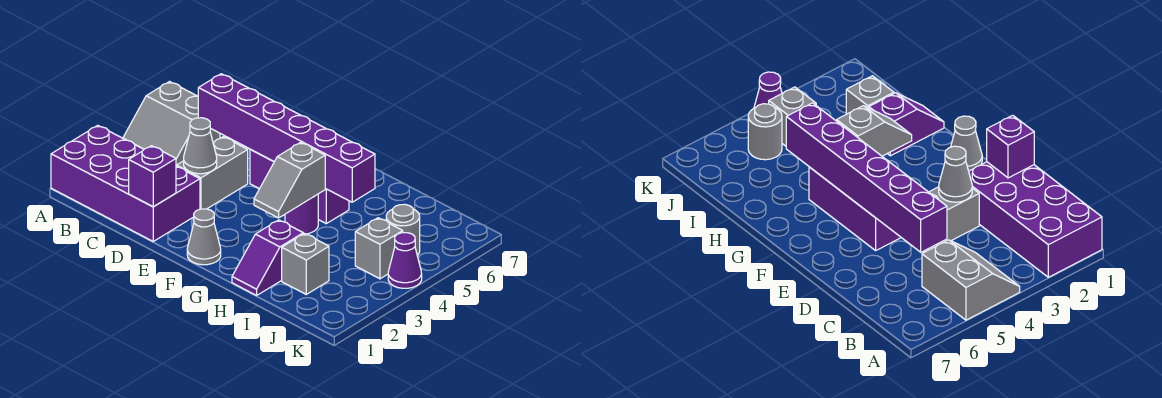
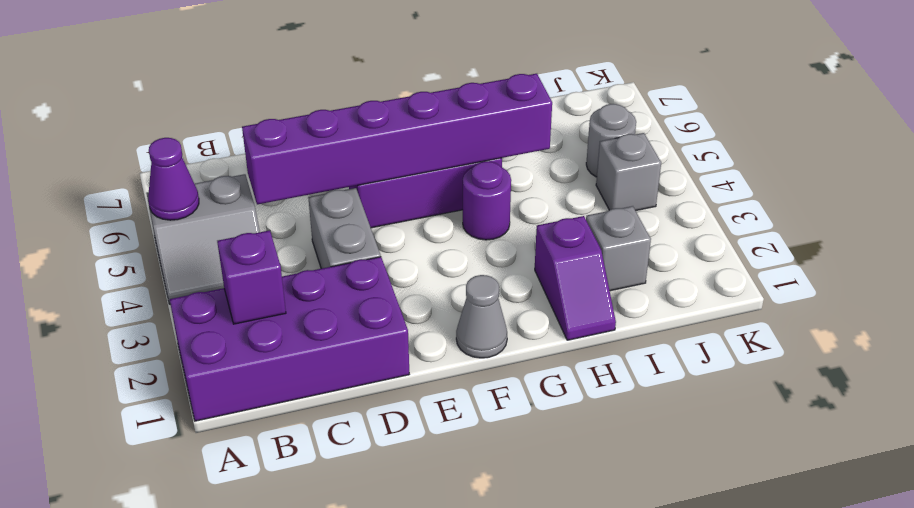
purple brick D1 level 2 -> purple brick B2 level 2
grey cone D3 level 2 -> none
grey slope G3:G4 level 2 top 4 -> none
purple cone K4 level 1 -> purple cone A5 level 2

